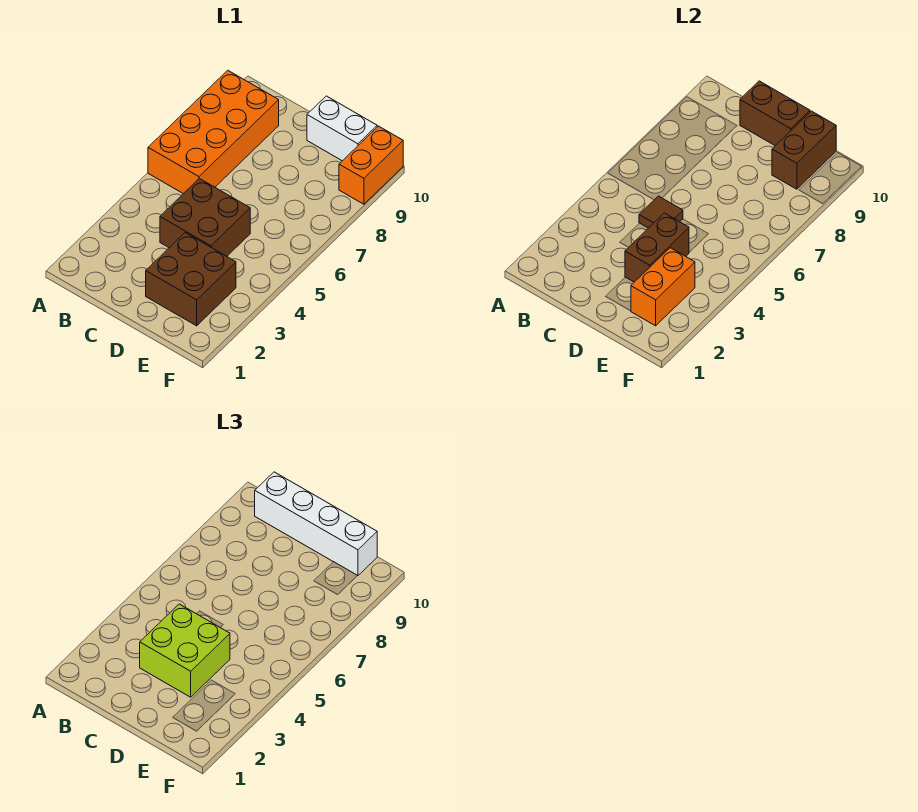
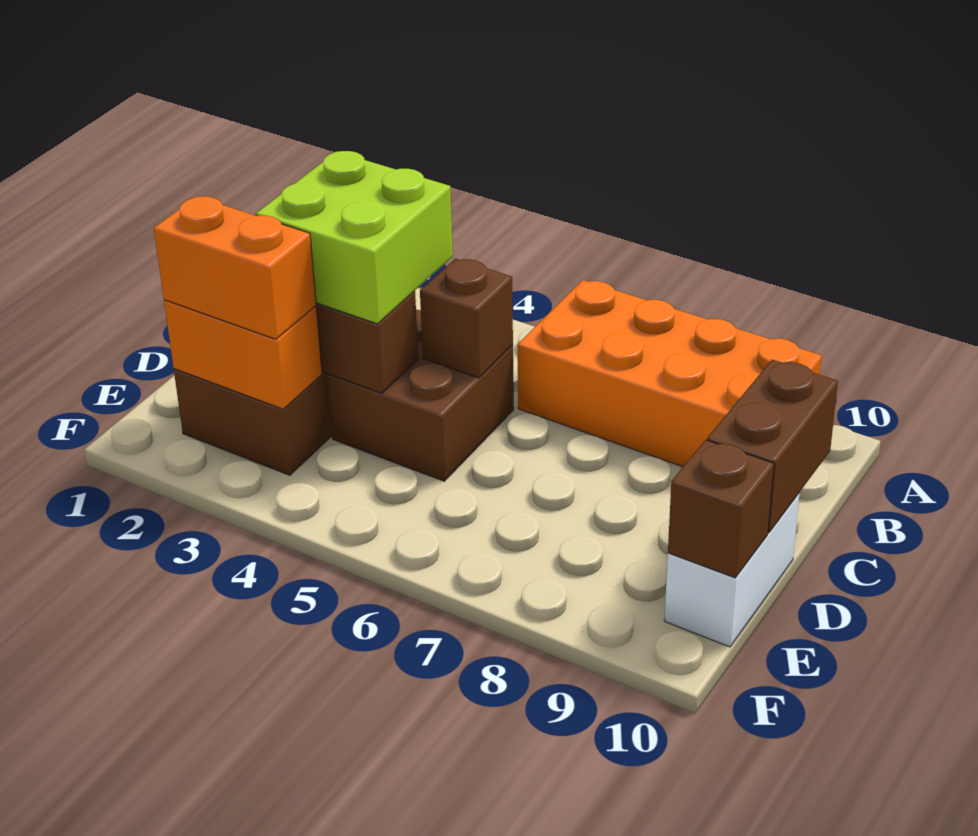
white brick B10:E10 level 3 -> none
brown tile C5 level 2 -> brown brick C5 level 2
brown brick E9:E10 level 2 -> brown brick E10 level 2
orange brick F9:F10 level 1 -> orange brick E2:E3 level 3

